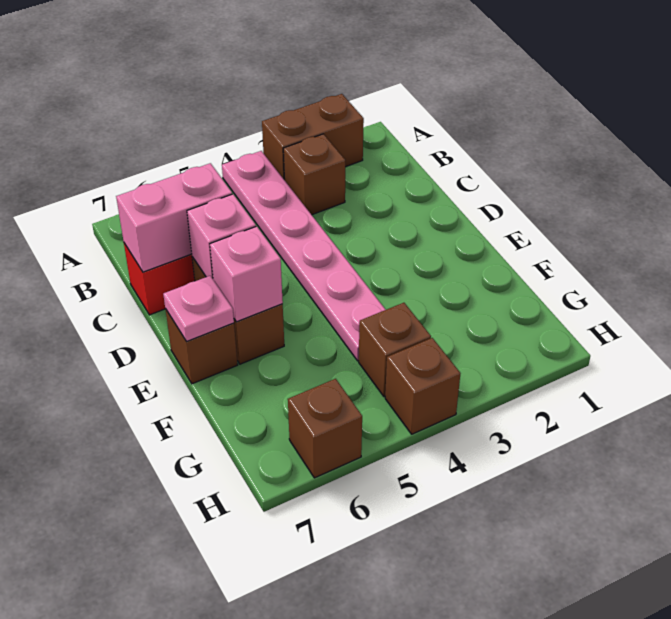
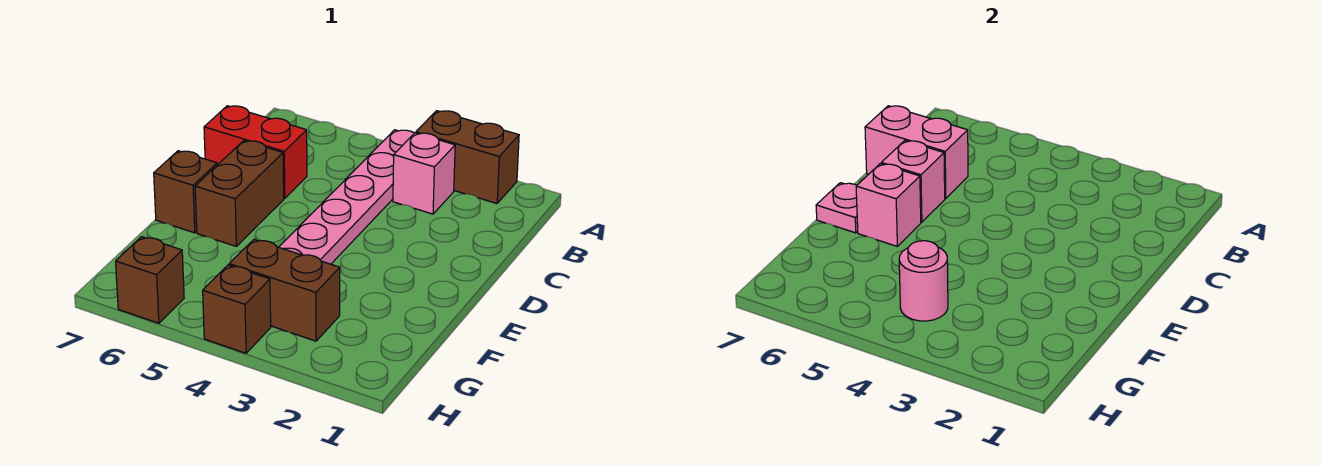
brown brick B3 level 1 -> pink brick B3 level 1
brown brick G4 level 1 -> brown brick G3:G4 level 1
none -> pink round brick G4 level 2

